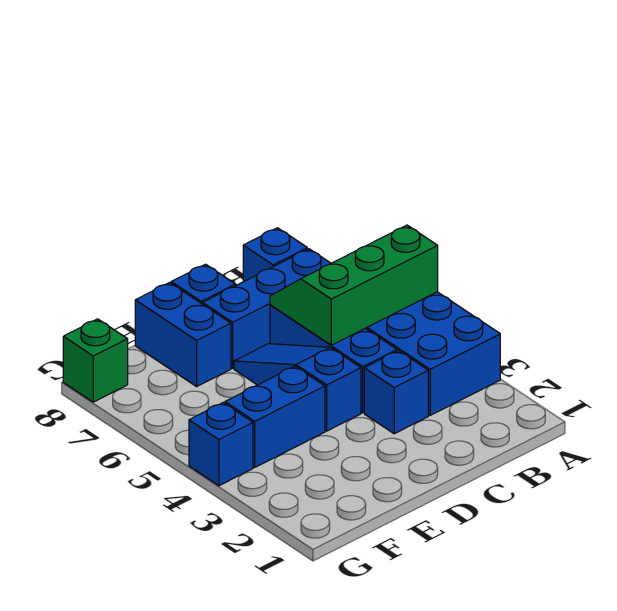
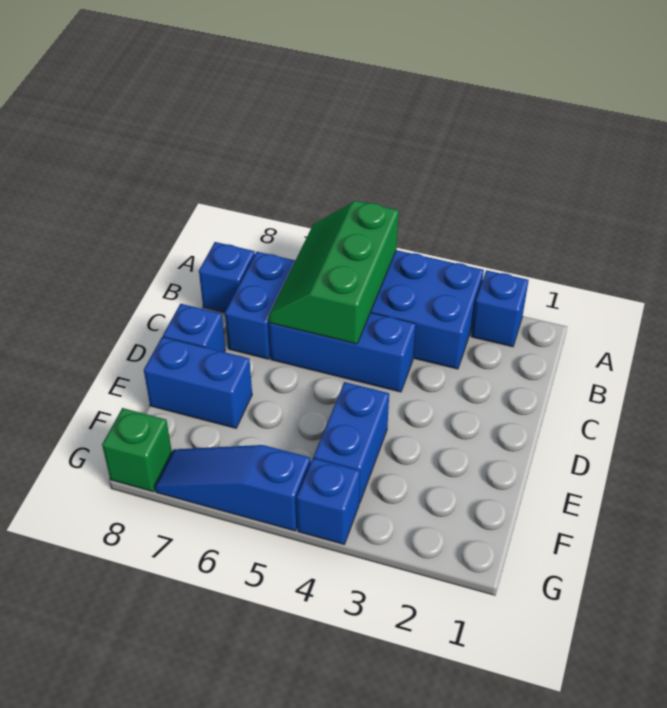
blue brick B7:D7 level 1 -> blue brick B7:C7 level 1
blue brick C3 level 1 -> blue brick A2 level 1
blue slope D4:D6 level 1 top 4 -> blue slope G5:G7 level 1 top 5

